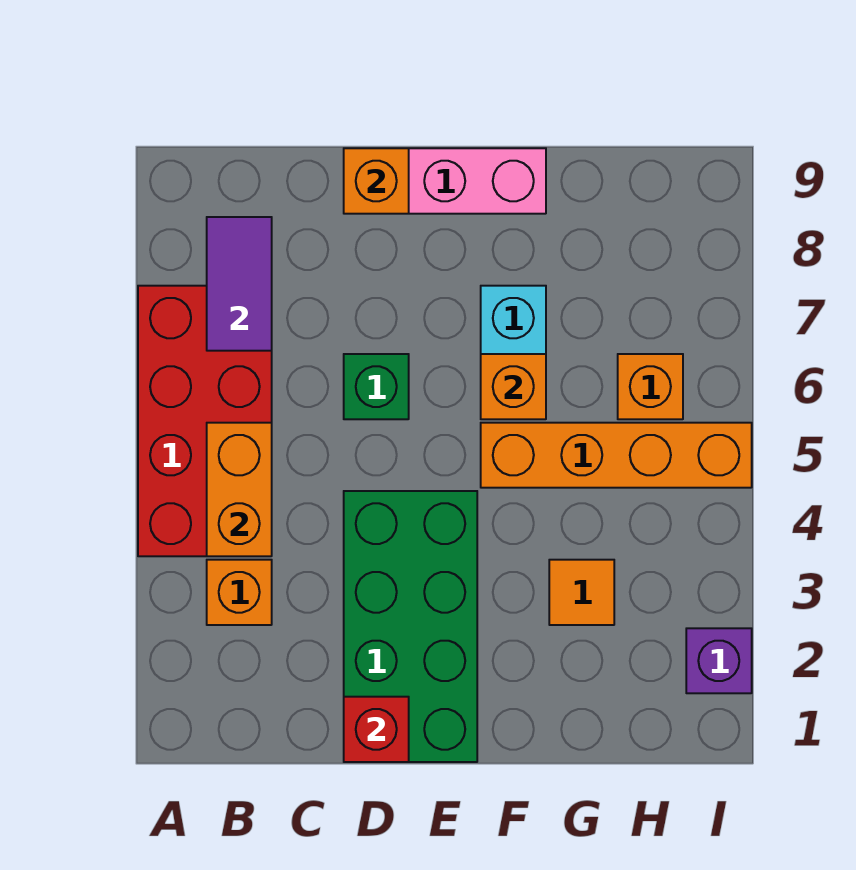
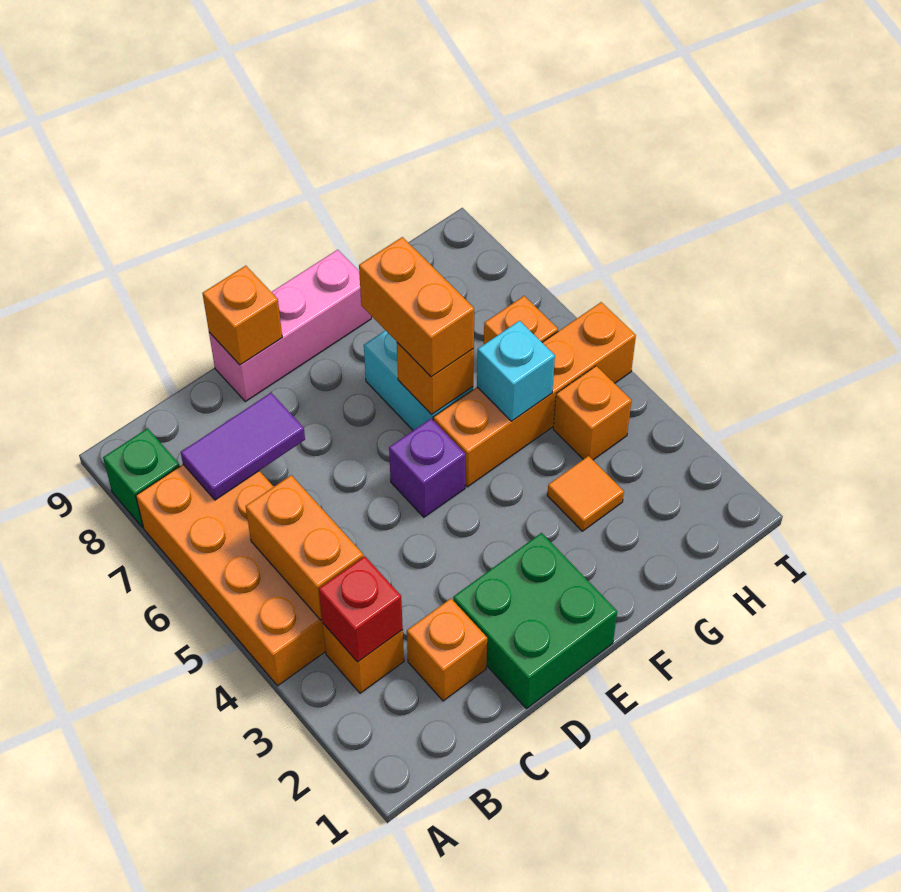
red brick A4:B7 level 1 -> orange brick A4:B7 level 1
purple tile B7:B8 level 2 -> purple tile B7:C7 level 2
none -> orange brick C2 level 1
green brick D1:E4 level 1 -> green brick D1:E2 level 1
red brick D1 level 2 -> red brick B3 level 2
green brick D6 level 1 -> green brick A8 level 1
none -> orange brick F6:F7 level 3
none -> cyan brick G5 level 2
none -> orange brick H4 level 1
purple brick I2 level 1 -> purple brick E5 level 1

